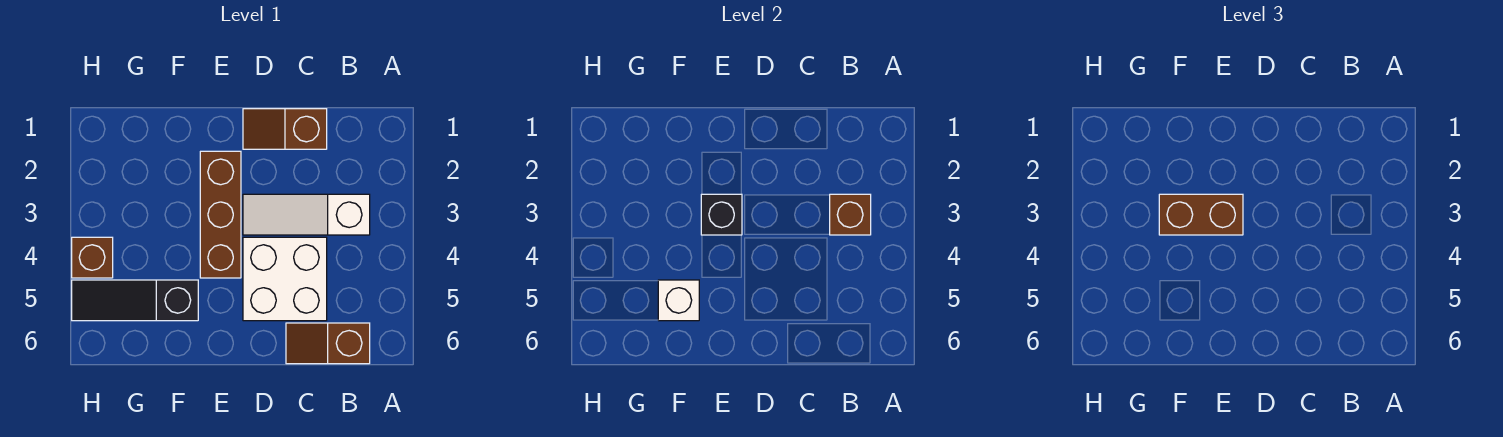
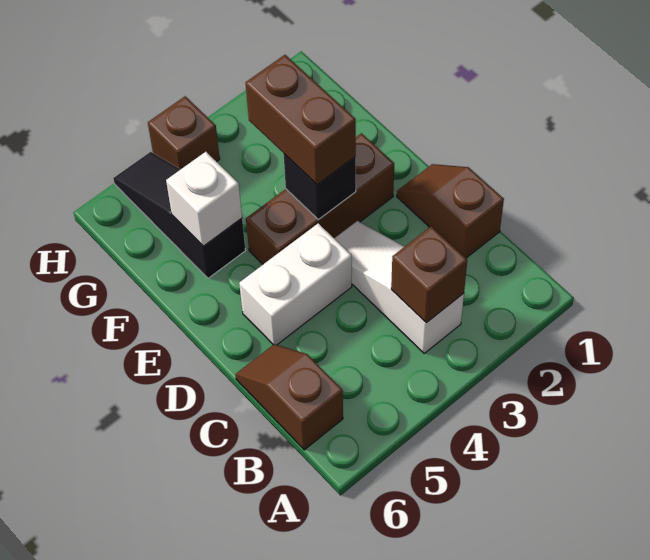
white brick C4:D5 level 1 -> white brick D4:D5 level 1

